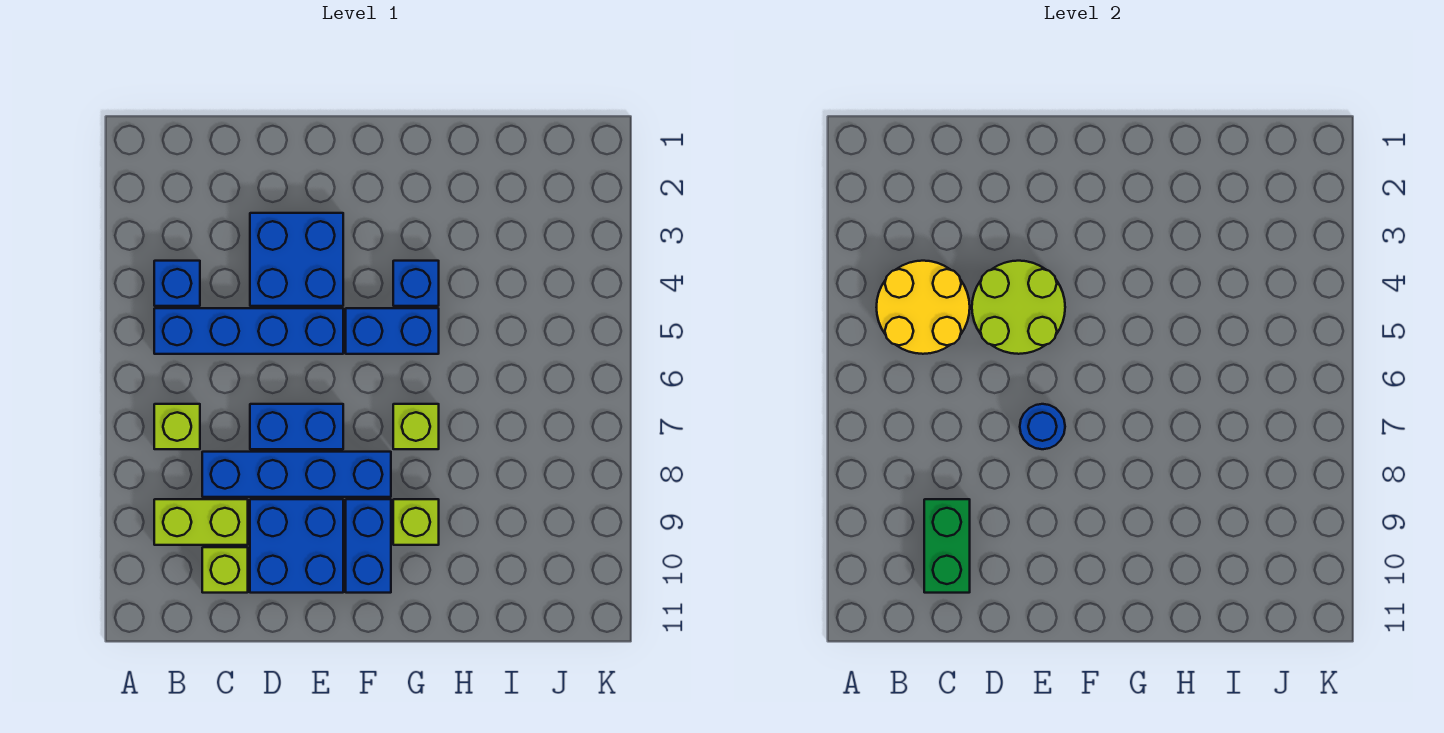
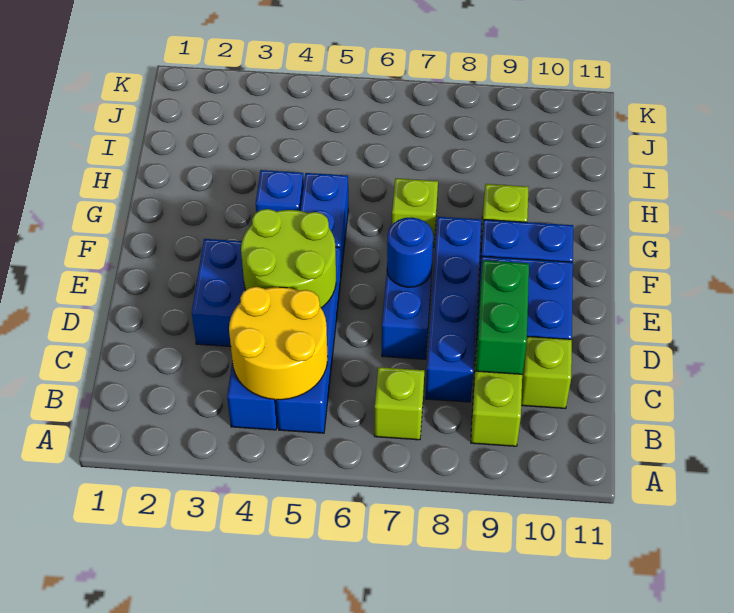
green brick C9:C10 level 2 -> green brick C9:D9 level 2

